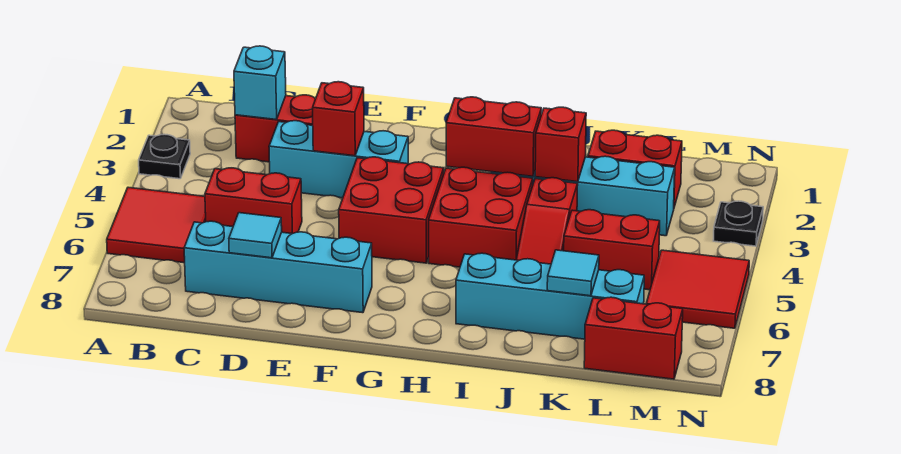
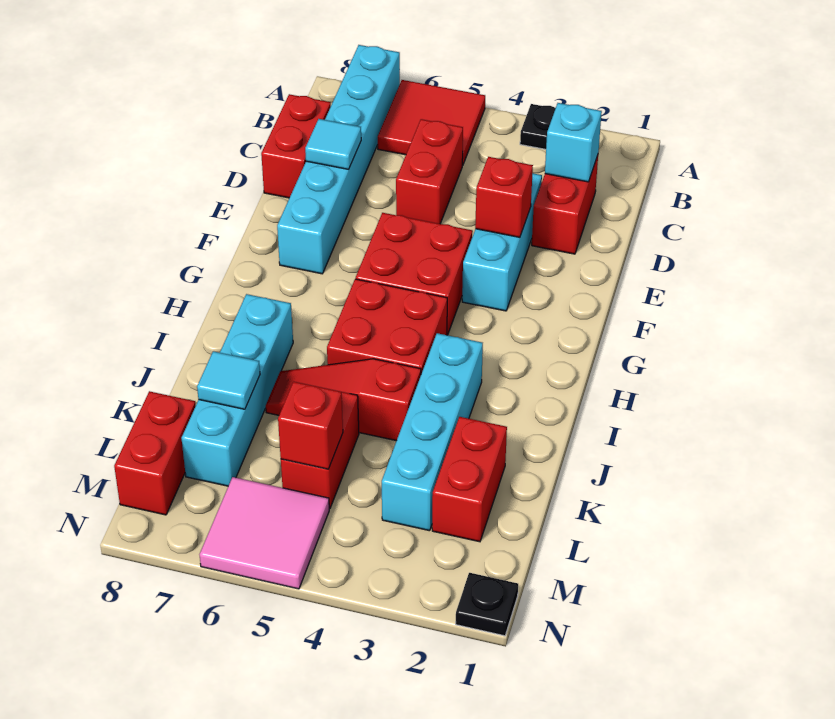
cyan brick C7:F7 level 1 -> cyan brick A7:F7 level 1
red brick H3:I3 level 2 -> red brick C8:D8 level 1
red brick J3 level 2 -> red brick L5 level 2
red tile M5:N6 level 1 -> pink tile M5:N6 level 1
black plate N3 level 1 -> black plate N1 level 1

